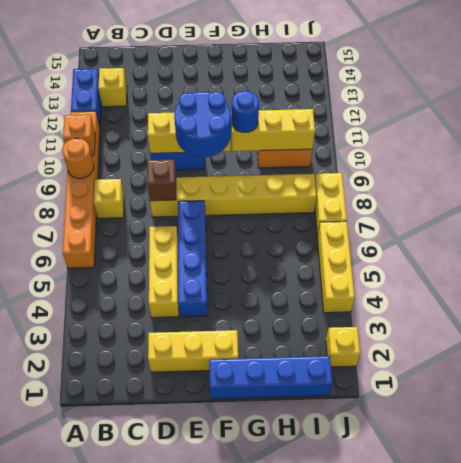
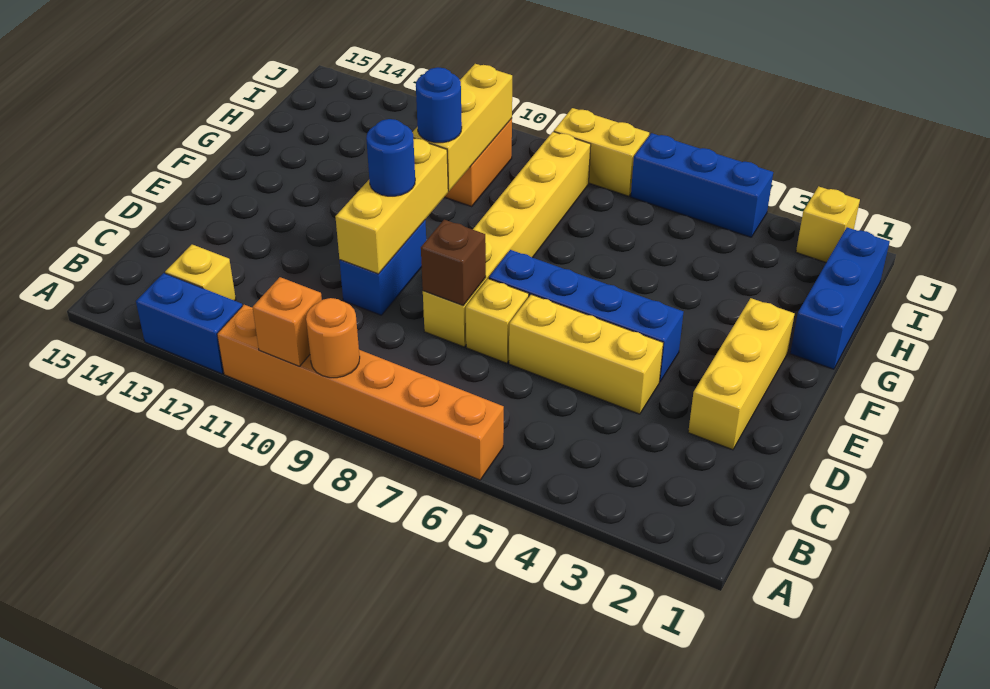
yellow brick B8 level 1 -> yellow brick D7 level 1
blue round brick E9:F10 level 3 -> blue round brick E10 level 3
blue brick F1:I1 level 1 -> blue brick G1:I1 level 1
yellow brick J4:J6 level 1 -> blue brick J4:J6 level 1

